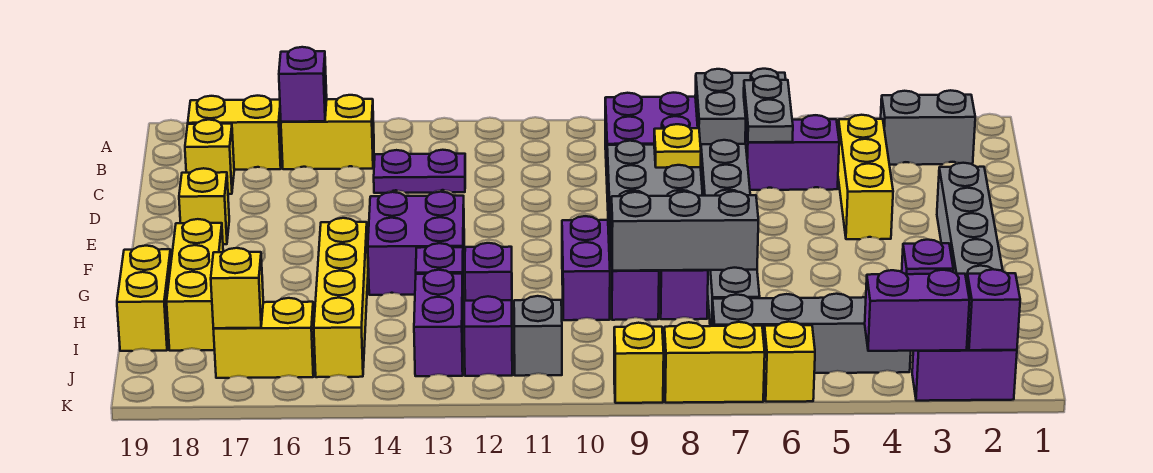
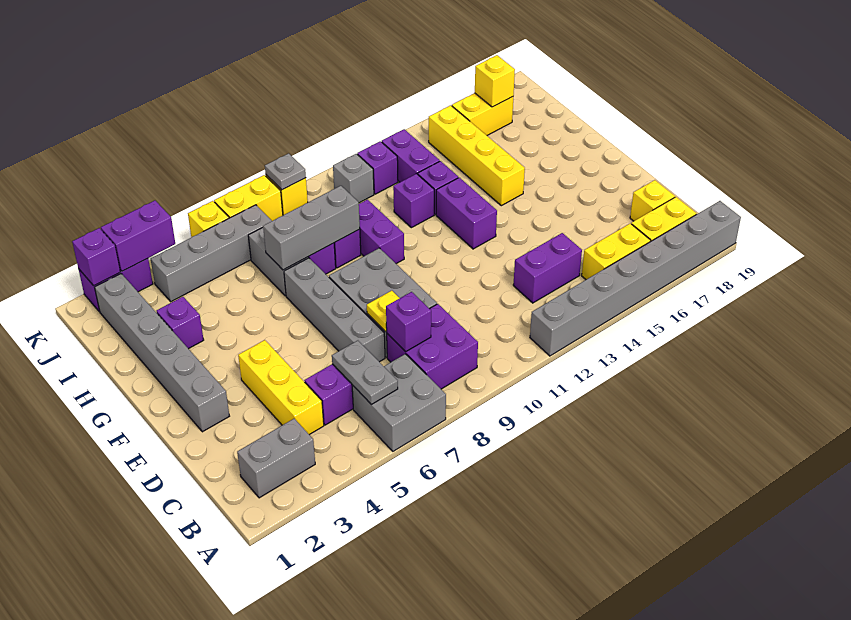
none -> grey brick A12:A19 level 1
purple brick B16 level 2 -> purple brick C8 level 2
purple plate C13:C14 level 1 -> purple brick C13:C14 level 1
yellow brick E18 level 1 -> none
purple brick F13:G14 level 1 -> purple brick F13:G13 level 1
yellow brick G18:I18 level 1 -> none
yellow brick H19:I19 level 1 -> none
none -> grey plate K9 level 2

